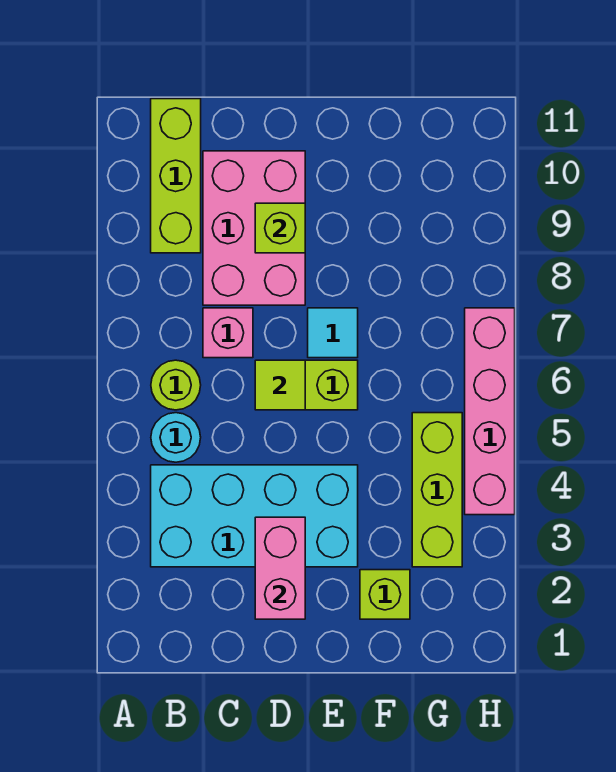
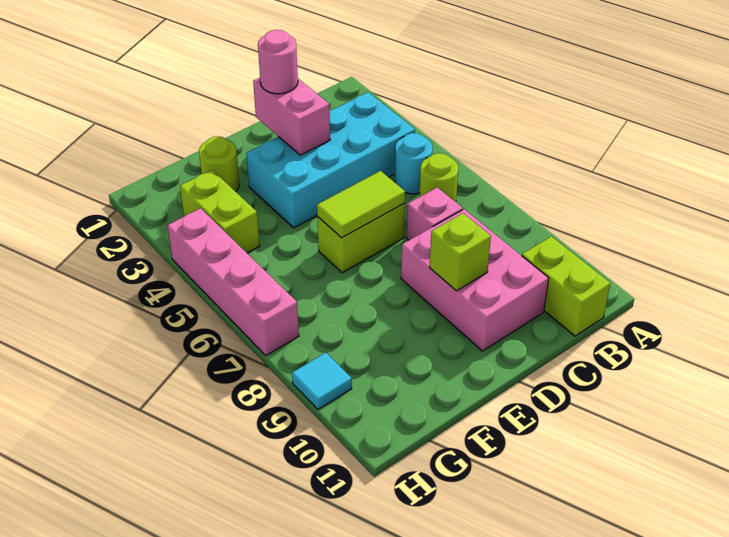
lime brick B9:B11 level 1 -> lime brick B10:B11 level 1
none -> pink round brick D2 level 3
lime tile D6 level 2 -> lime tile D6:E6 level 2
cyan tile E7 level 1 -> cyan tile H9 level 1
lime brick F2 level 1 -> lime round brick F2 level 1
lime brick G3:G5 level 1 -> lime brick G3:G4 level 1

